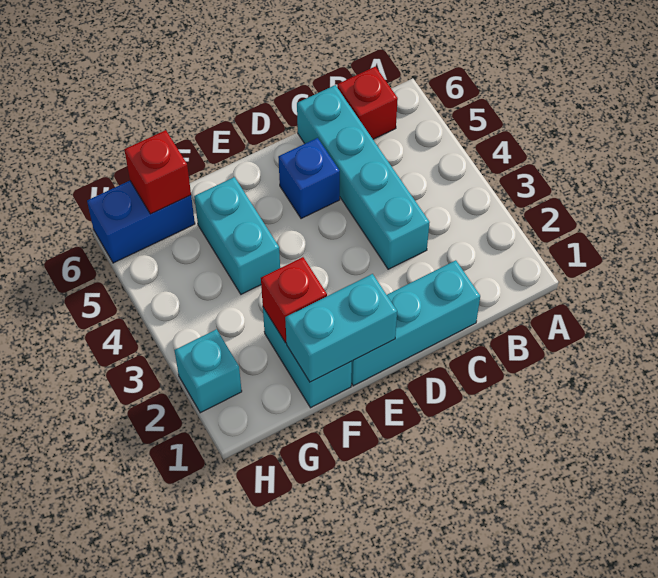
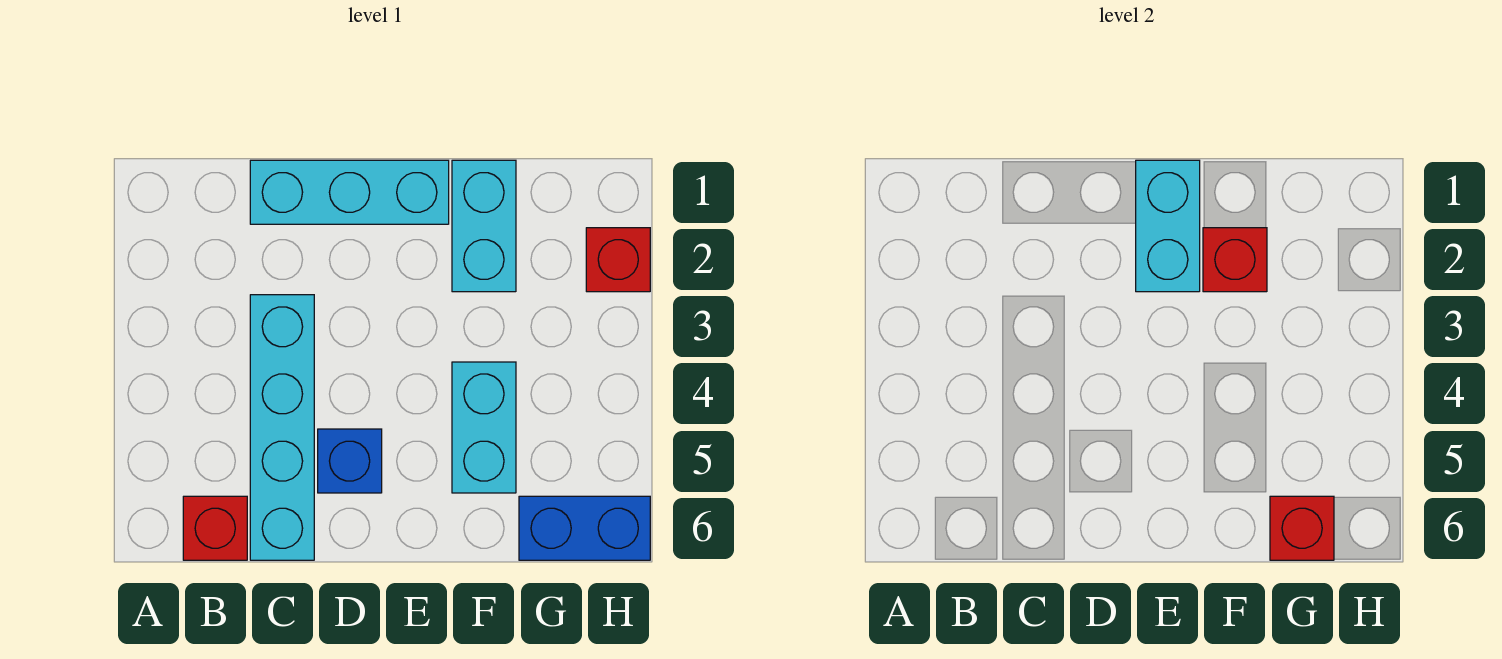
cyan brick E1:F1 level 2 -> cyan brick E1:E2 level 2
cyan brick H2 level 1 -> red brick H2 level 1

